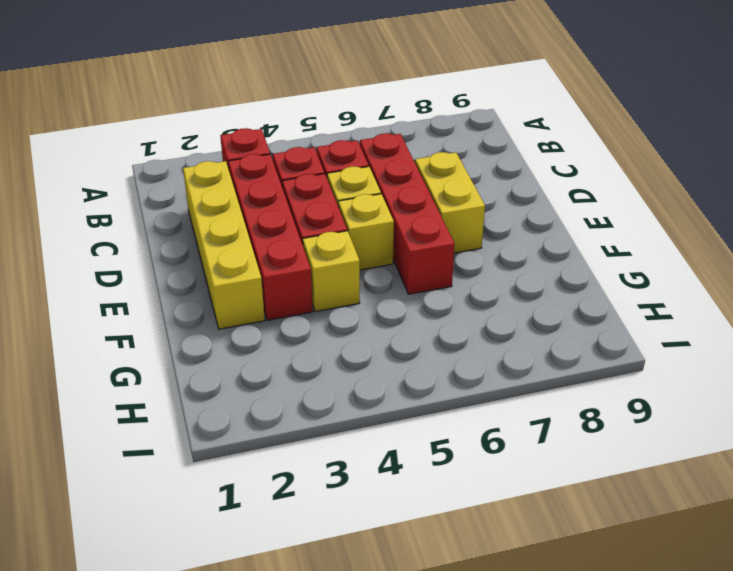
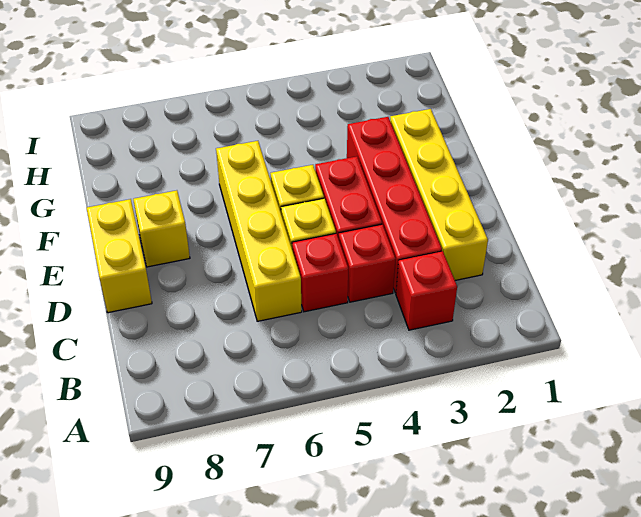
red brick C6:F6 level 1 -> yellow brick C6:F6 level 1
yellow brick D7:E7 level 1 -> yellow brick D9:E9 level 1
yellow brick F4 level 1 -> yellow brick E8 level 1

